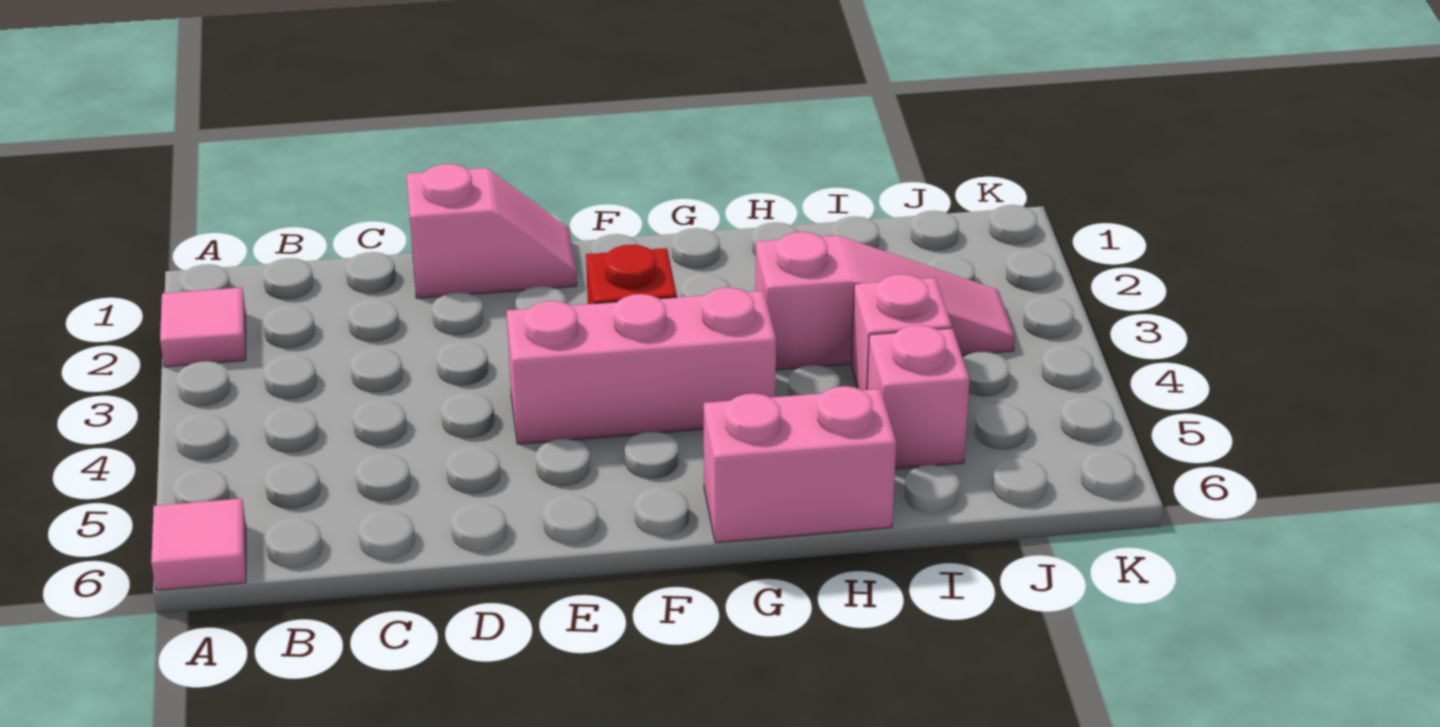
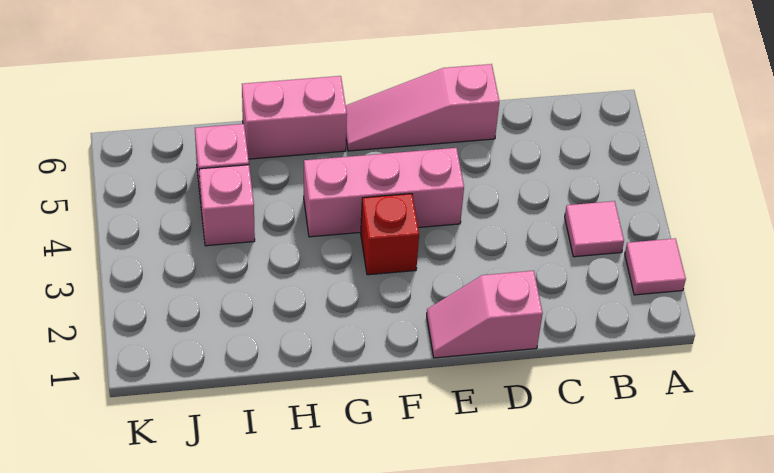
pink tile A6 level 1 -> pink tile B3 level 1
pink slope H3:J3 level 1 top H -> pink slope D6:F6 level 1 top D

